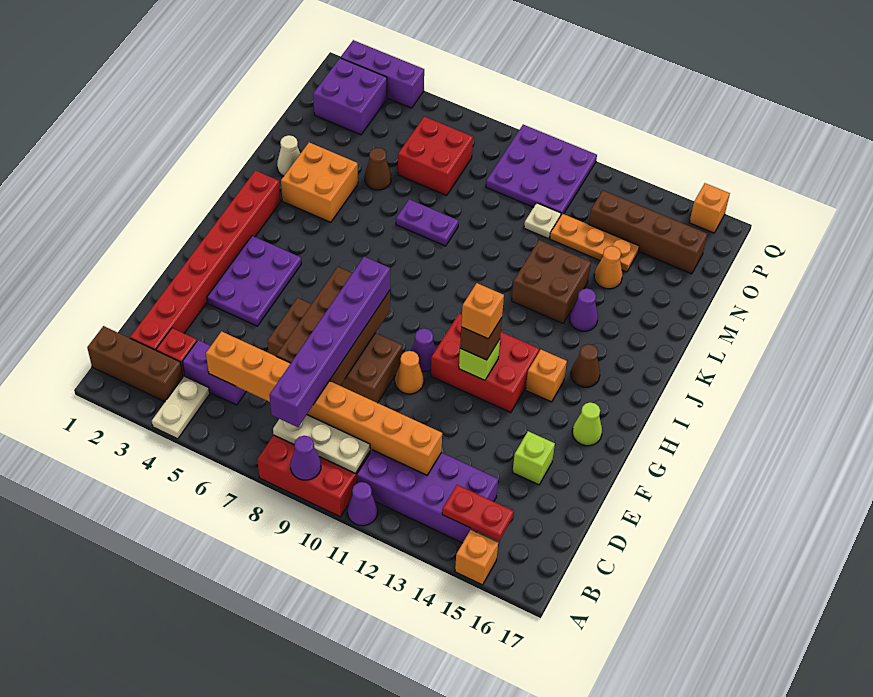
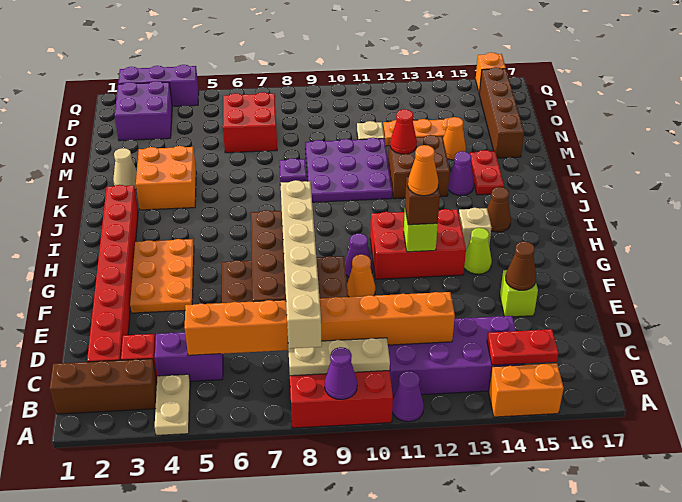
orange brick A15 level 1 -> orange brick A14:A15 level 1
purple brick B8:G8 level 3 -> tan brick B8:G8 level 3
purple plate F3:H4 level 1 -> orange plate F3:H4 level 1
orange brick G12 level 4 -> orange cone G12 level 4
lime cone G16 level 1 -> lime cone G14 level 1
orange brick H14 level 1 -> tan brick H14 level 1
none -> red plate K15:L15 level 1
purple plate L7:L8 level 1 -> purple plate L8 level 1
none -> red cone L12 level 2
brown cone M5 level 1 -> brown cone E15 level 2
purple plate O9:Q11 level 1 -> purple plate K9:M11 level 1
brown brick O13:O16 level 1 -> brown brick M16:P16 level 1

